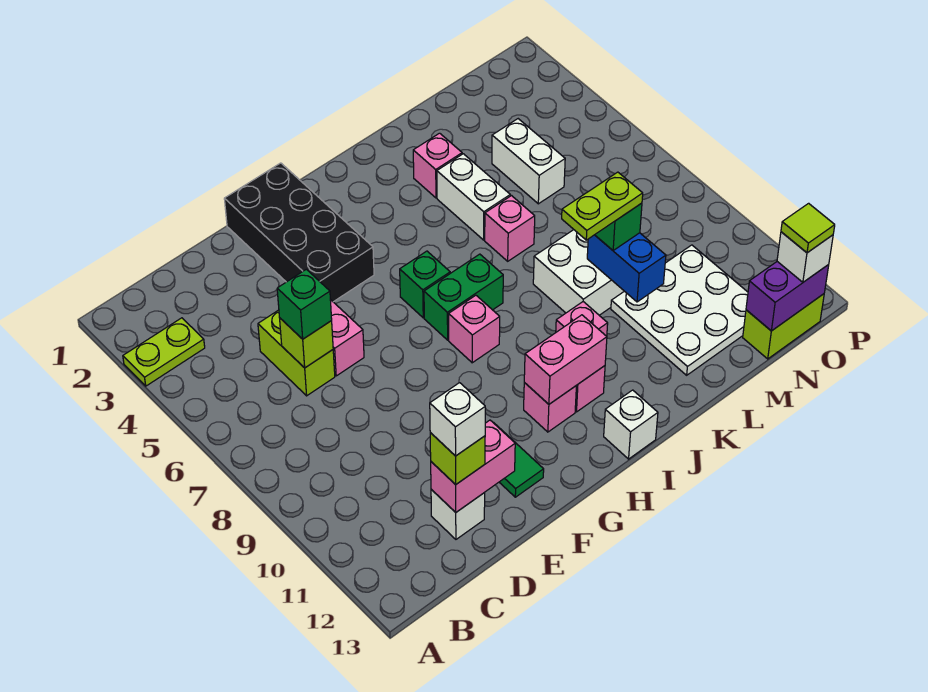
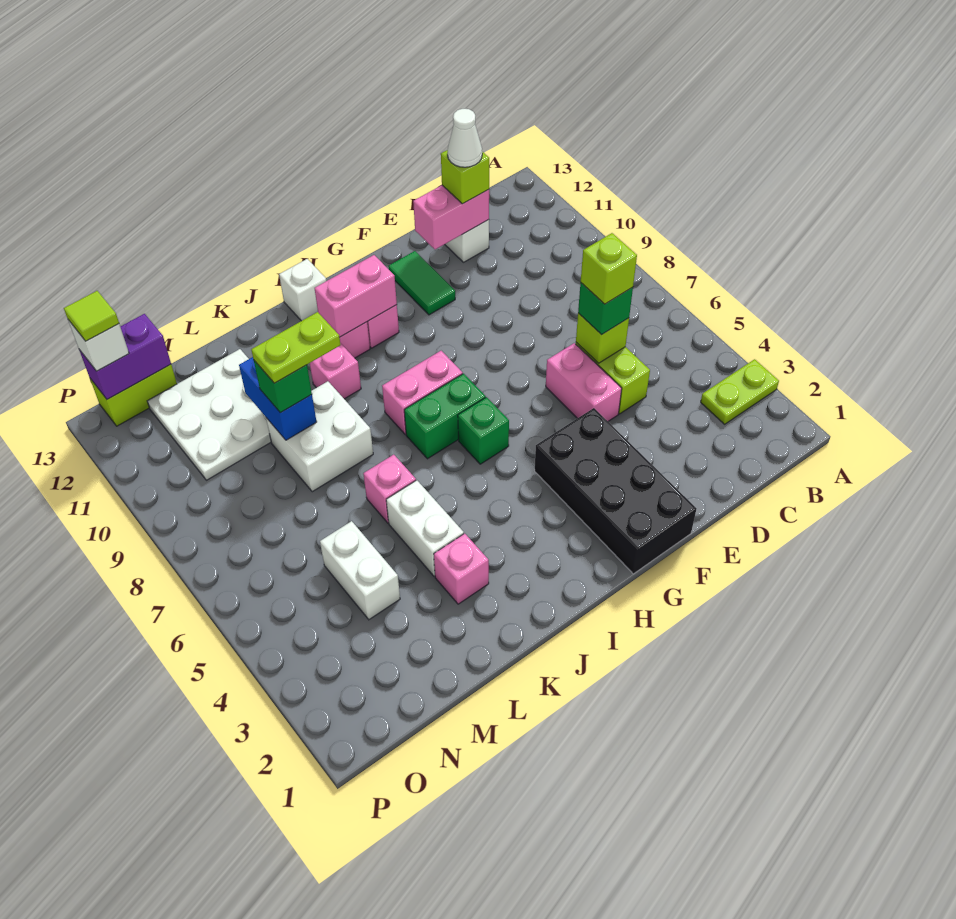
none -> lime brick D6 level 4
white brick D12 level 4 -> white cone D12 level 4
pink brick H8 level 1 -> pink brick H8:I8 level 1

